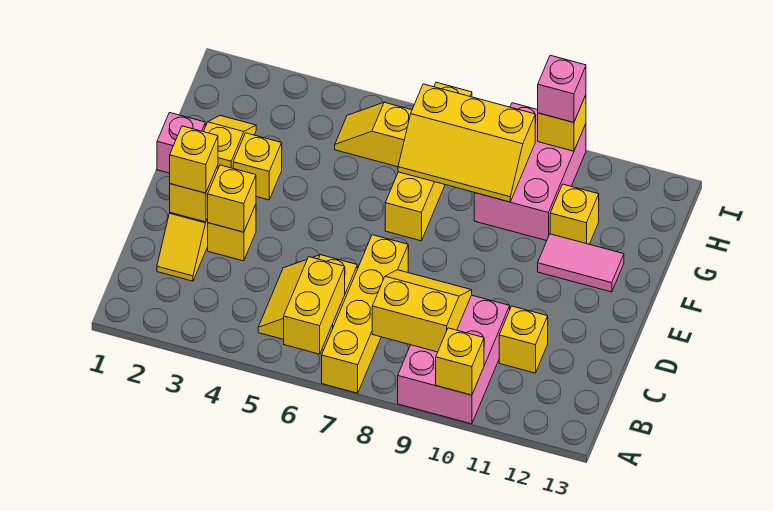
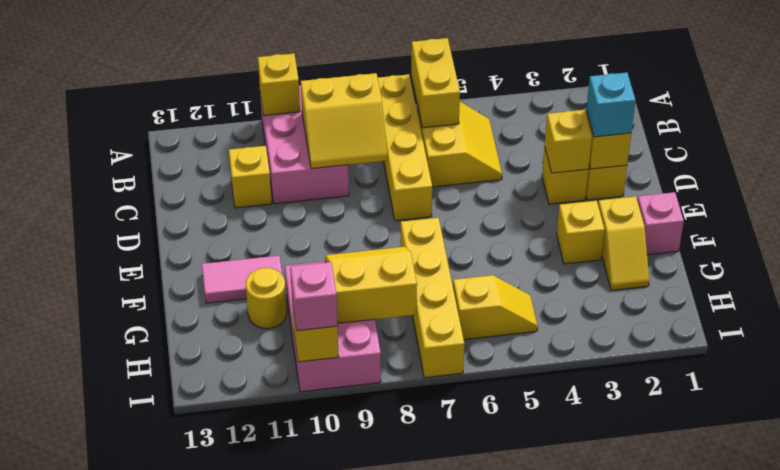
yellow brick D2 level 3 -> cyan brick D2 level 3
yellow slope G7:H9 level 2 top H -> yellow slope G8:H9 level 2 top H
yellow brick G11 level 1 -> yellow round brick G11 level 1

